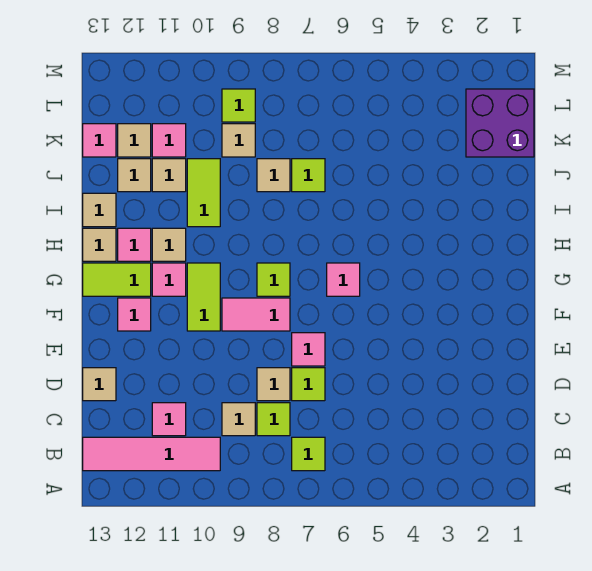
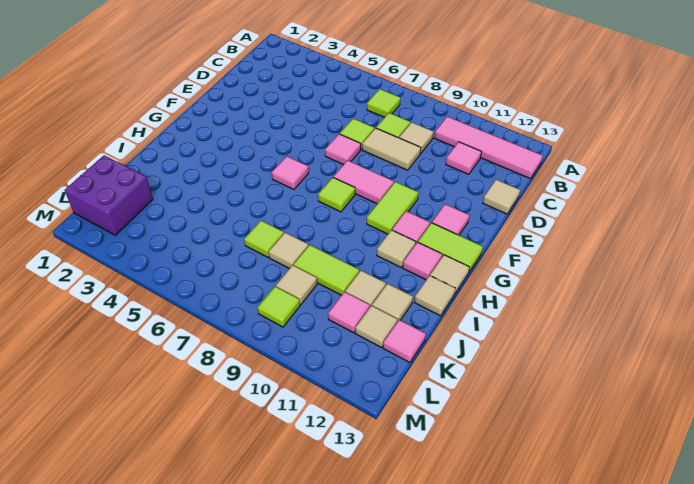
tan tile D8 level 1 -> tan tile D8:D9 level 1
lime tile I10:J10 level 1 -> lime tile J9:J10 level 1

